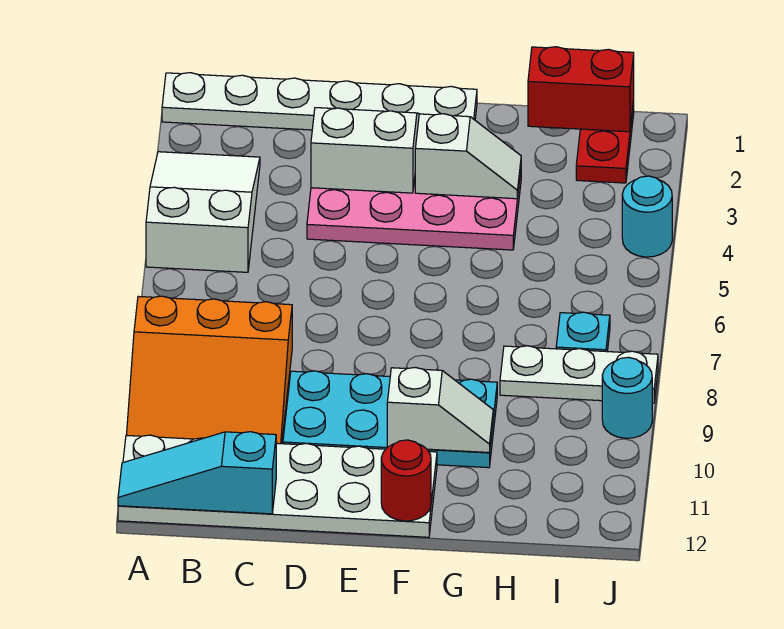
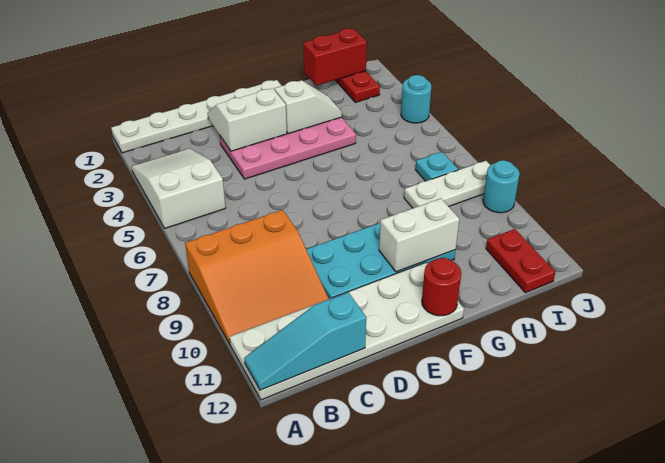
white slope F10:G10 level 2 top F -> white brick F10:G10 level 2
none -> red plate I11:I12 level 1

